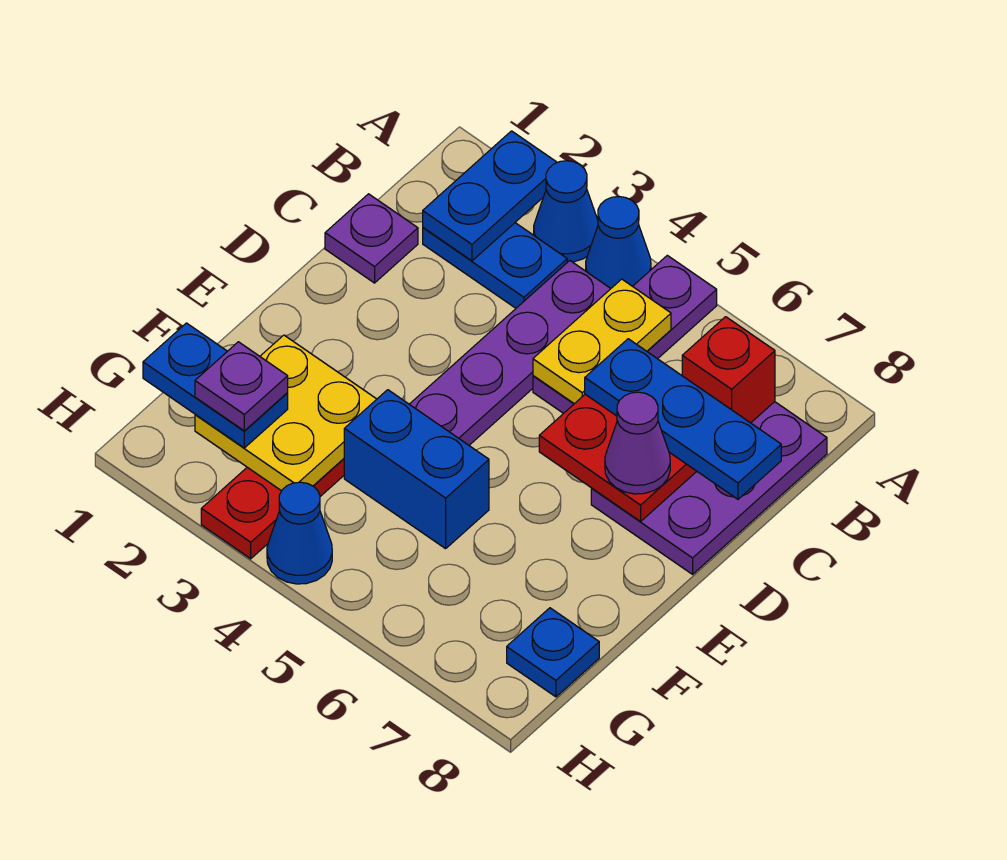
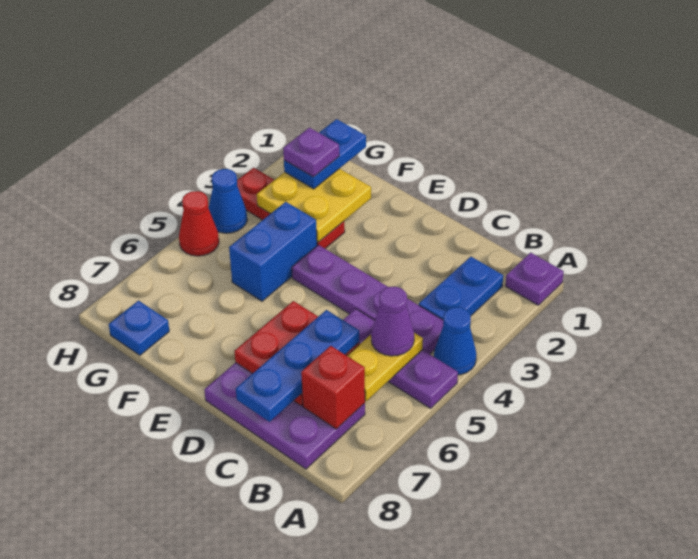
blue plate A2:B2 level 2 -> none
blue cone A3 level 1 -> none
yellow plate B5:C5 level 2 -> yellow plate B5:B6 level 2
purple plate C1 level 1 -> purple plate A1 level 1
purple cone D7 level 3 -> purple cone B5 level 3
none -> red cone H5 level 1

